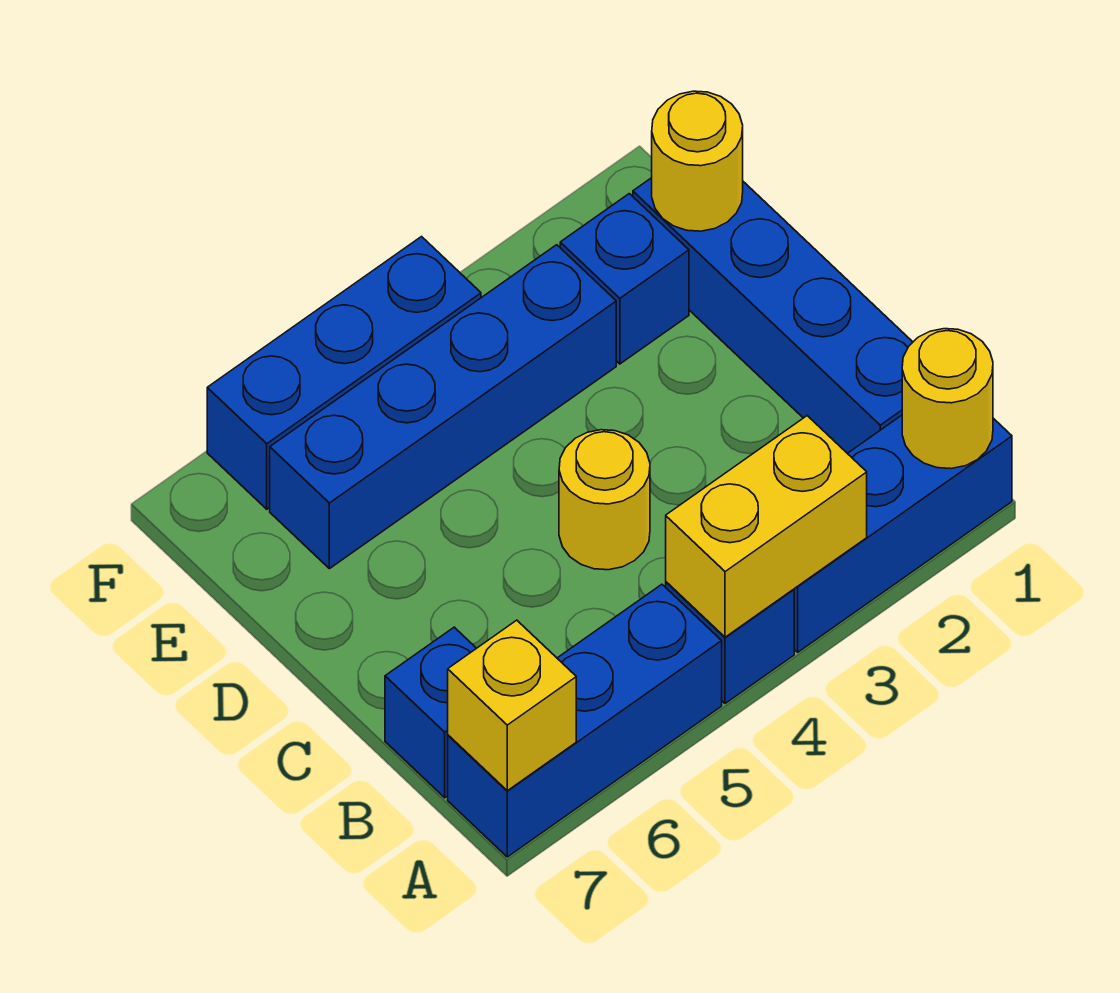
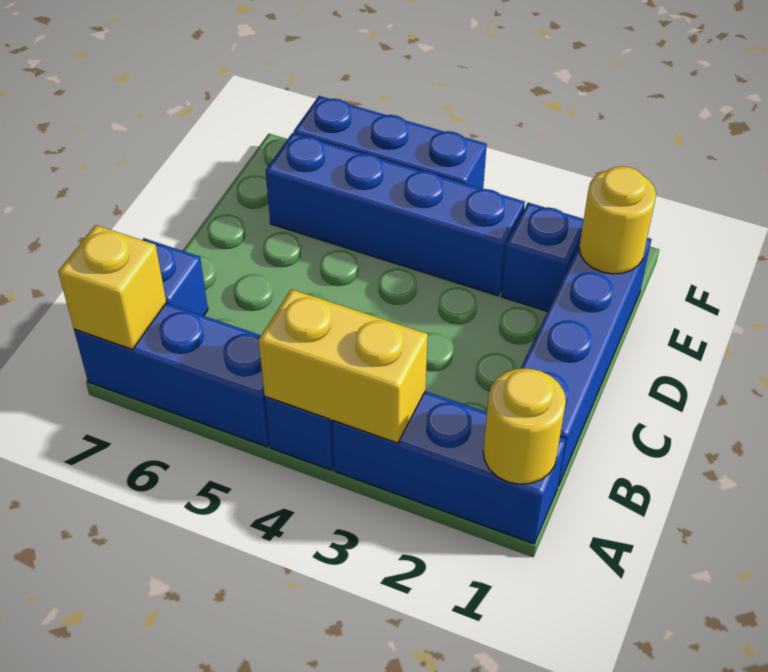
yellow round brick C4 level 1 -> none

